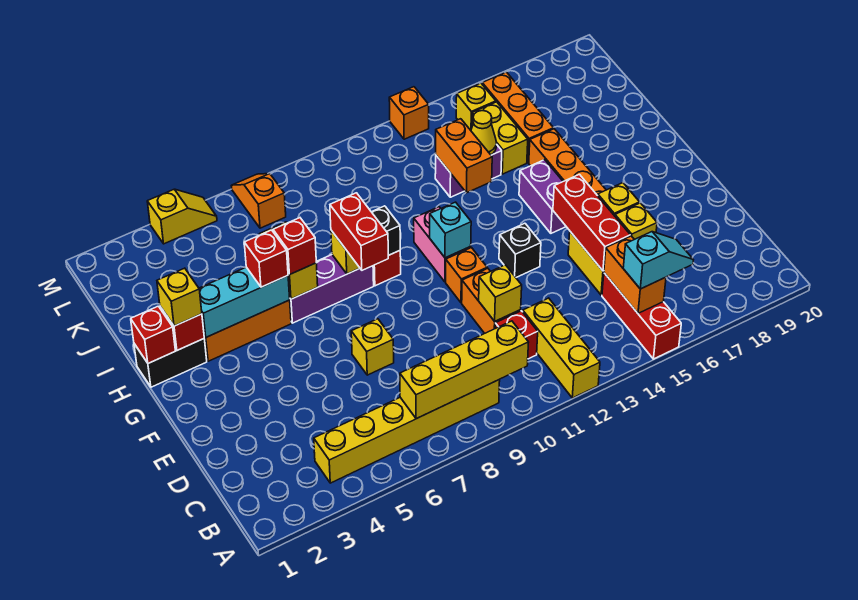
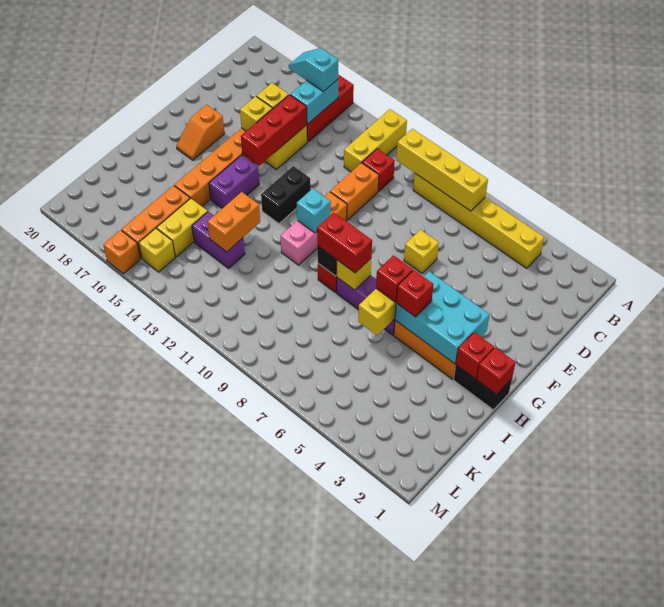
orange brick B15:C15 level 2 -> cyan brick B15:C15 level 2
yellow brick D11 level 2 -> none
black brick F13 level 1 -> black brick F13:G13 level 1
red brick G8:H8 level 3 -> red brick H8:H9 level 3
yellow brick H2 level 3 -> none
cyan brick H3:H5 level 2 -> cyan brick G3:H5 level 2
yellow cone J14 level 2 -> none
orange slope L7:M7 level 1 top L -> orange slope F18:G18 level 1 top F
yellow slope M4:M5 level 1 top 4 -> none
orange brick M13 level 1 -> orange brick M16 level 1

